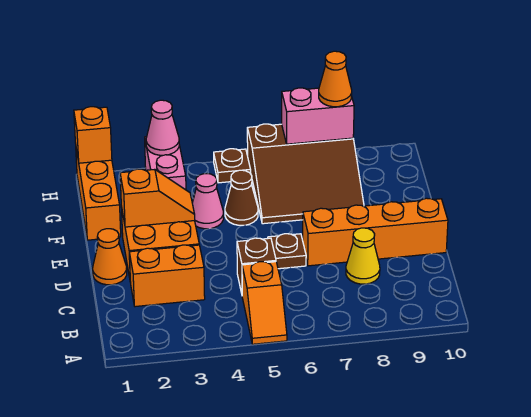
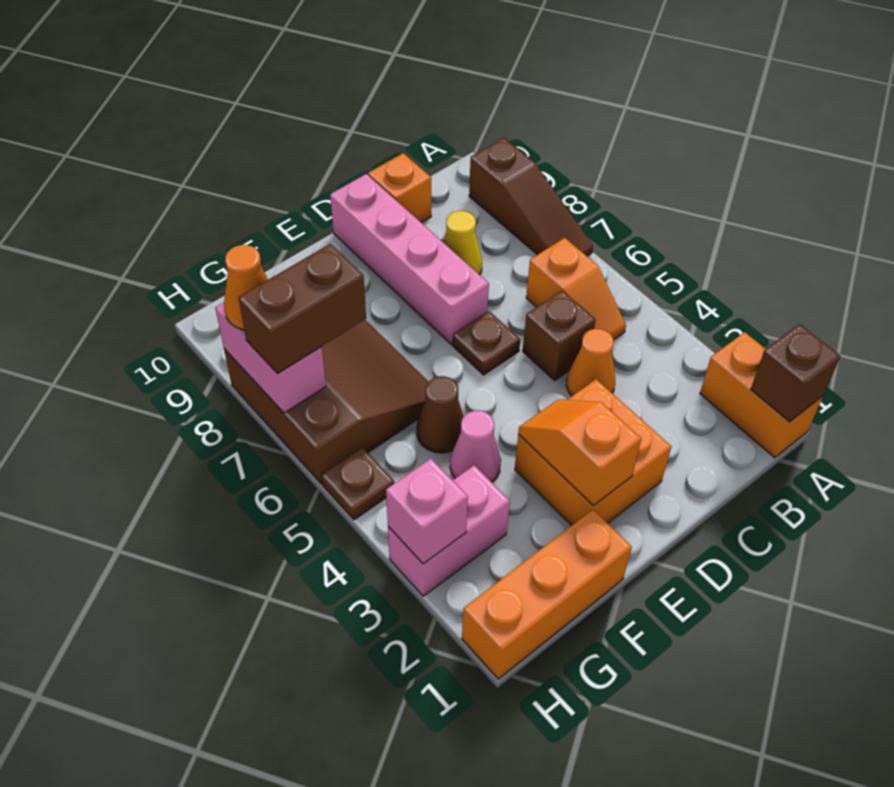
none -> brown brick A1 level 2
orange slope A5:B5 level 1 top B -> orange slope B5:B6 level 1 top 6
none -> brown slope A7:A9 level 1 top 9
orange brick C2:C3 level 1 -> orange brick A1:A2 level 1
orange cone D1 level 1 -> orange cone C4 level 1
orange brick D7:D10 level 1 -> pink brick D7:D10 level 1
none -> brown brick G7:H7 level 3
orange brick H1 level 2 -> orange brick C10 level 1
pink cone H3 level 2 -> pink brick H3 level 2

